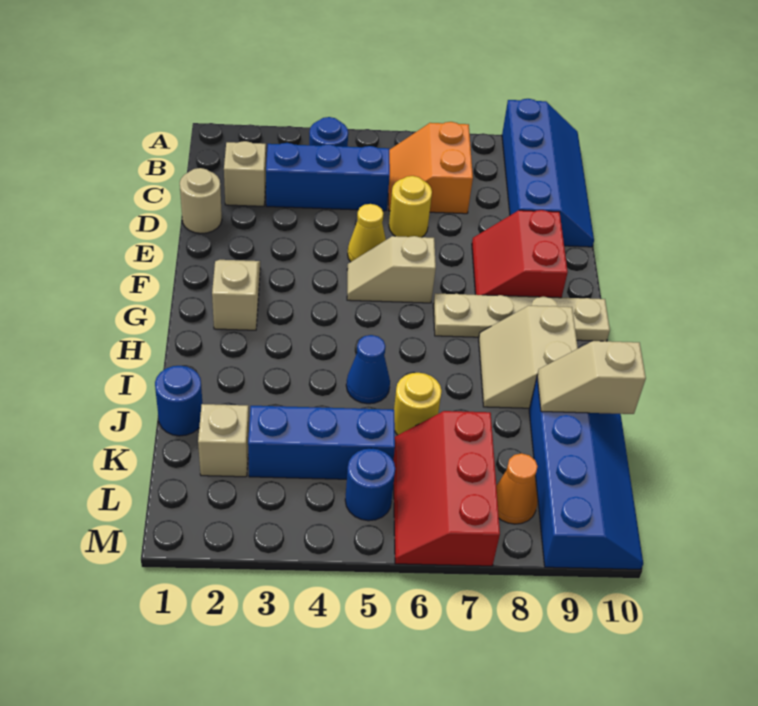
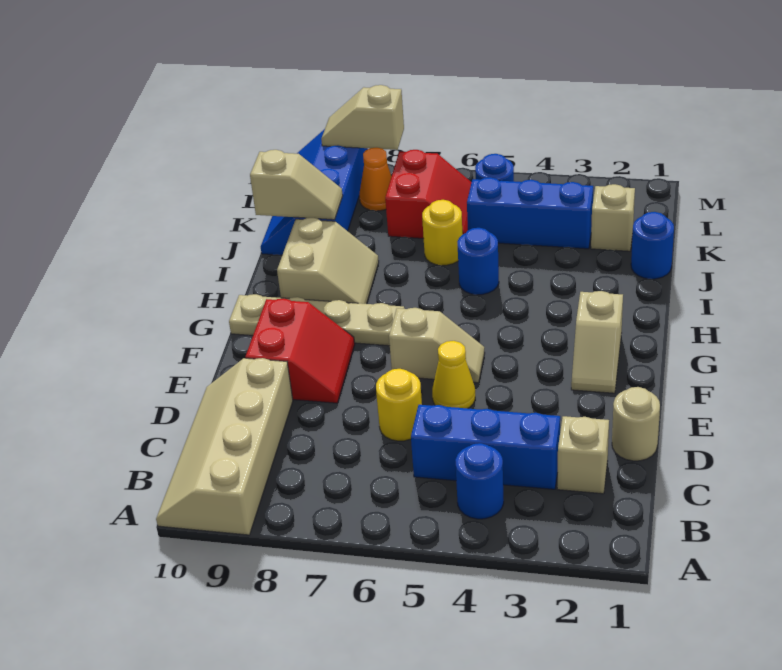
blue slope A9:D10 level 1 top 9 -> tan slope A9:D10 level 1 top 9
orange slope B6:C7 level 1 top 7 -> none
blue cone I5 level 1 -> blue round brick I5 level 1
red slope K6:M7 level 1 top 7 -> red slope K6:L7 level 1 top 7
none -> tan slope M8:M9 level 2 top 8

